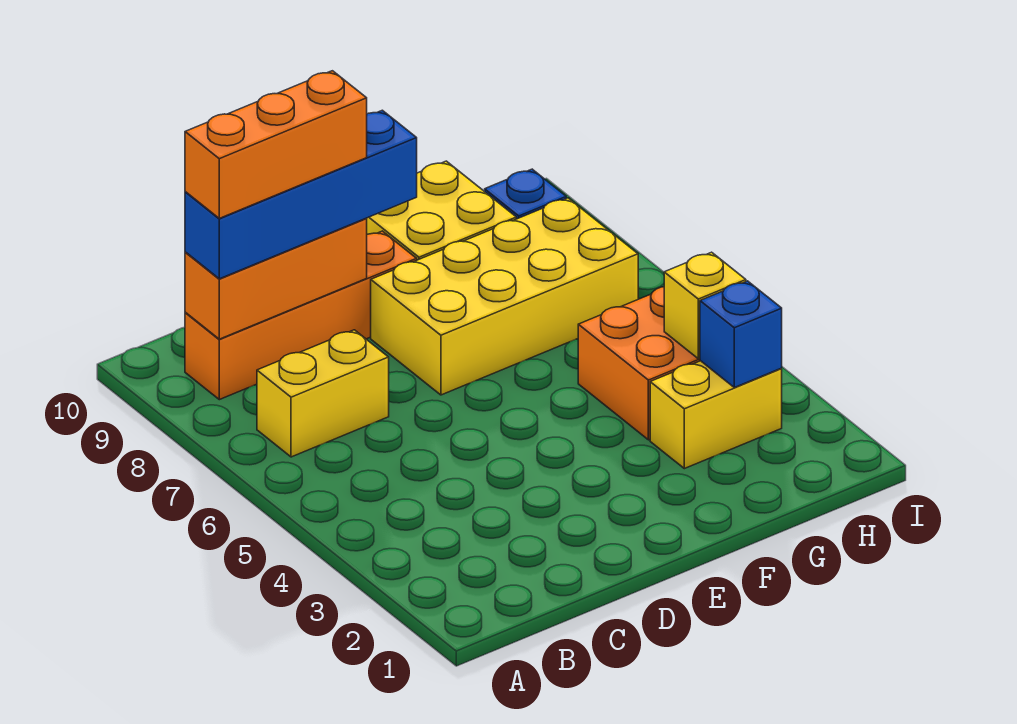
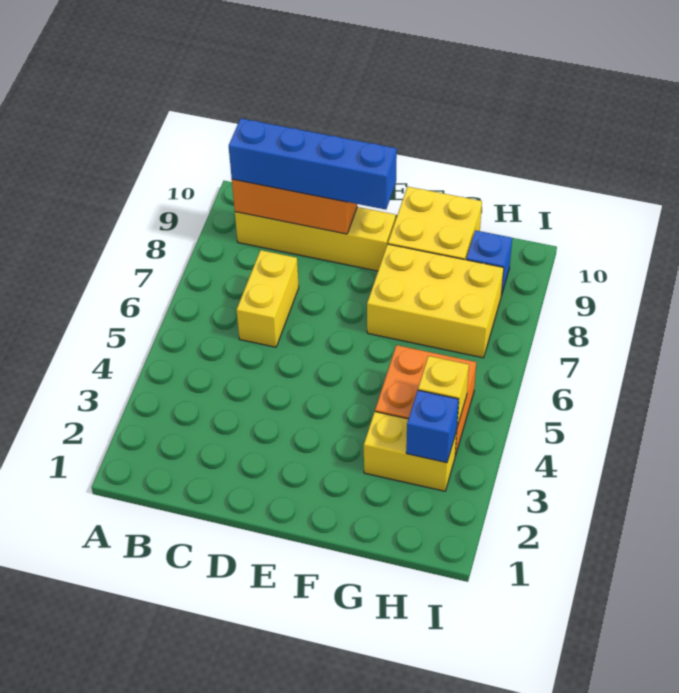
yellow brick B7:C7 level 1 -> yellow brick C6:C7 level 1
orange brick B9:E9 level 1 -> yellow brick B9:E9 level 1
orange brick B9:D9 level 4 -> none
yellow brick E7:H8 level 1 -> yellow brick F7:H8 level 1

